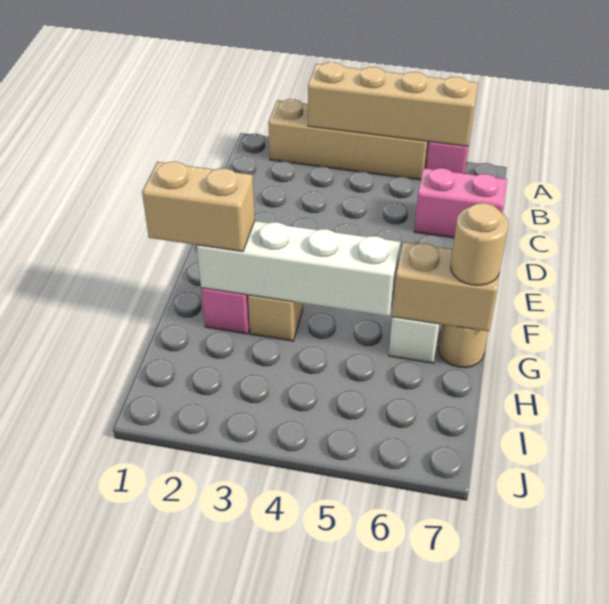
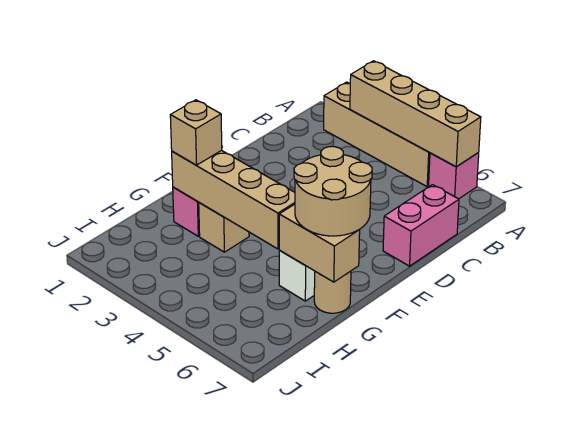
pink brick C6:C7 level 1 -> pink brick C7:D7 level 1
tan brick G1:G2 level 3 -> tan brick G2 level 3
white brick G2:G5 level 2 -> tan brick G2:G5 level 2
tan round brick G7 level 3 -> tan round brick F6:G7 level 3

